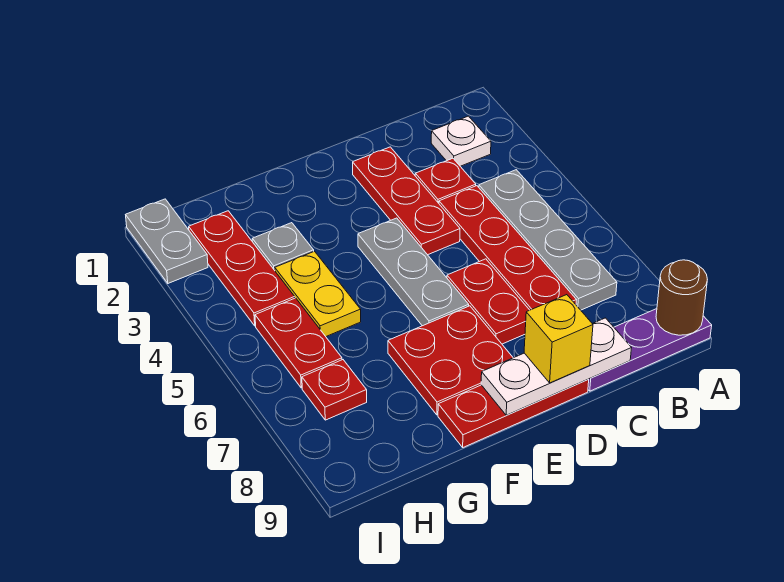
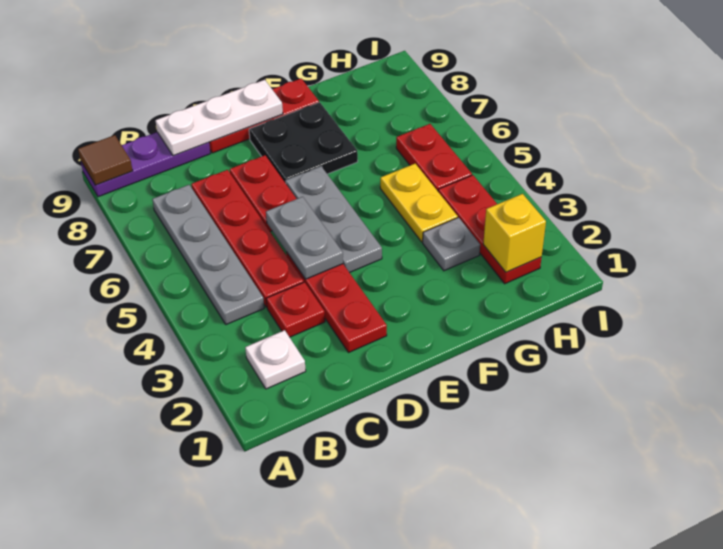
brown round brick A9 level 2 -> brown tile A9 level 2
yellow brick D9 level 3 -> yellow brick H2 level 2
red plate E7:F8 level 1 -> black plate E7:F8 level 1
red plate H7 level 1 -> none
grey plate I1:I2 level 1 -> grey plate D4:D5 level 2

